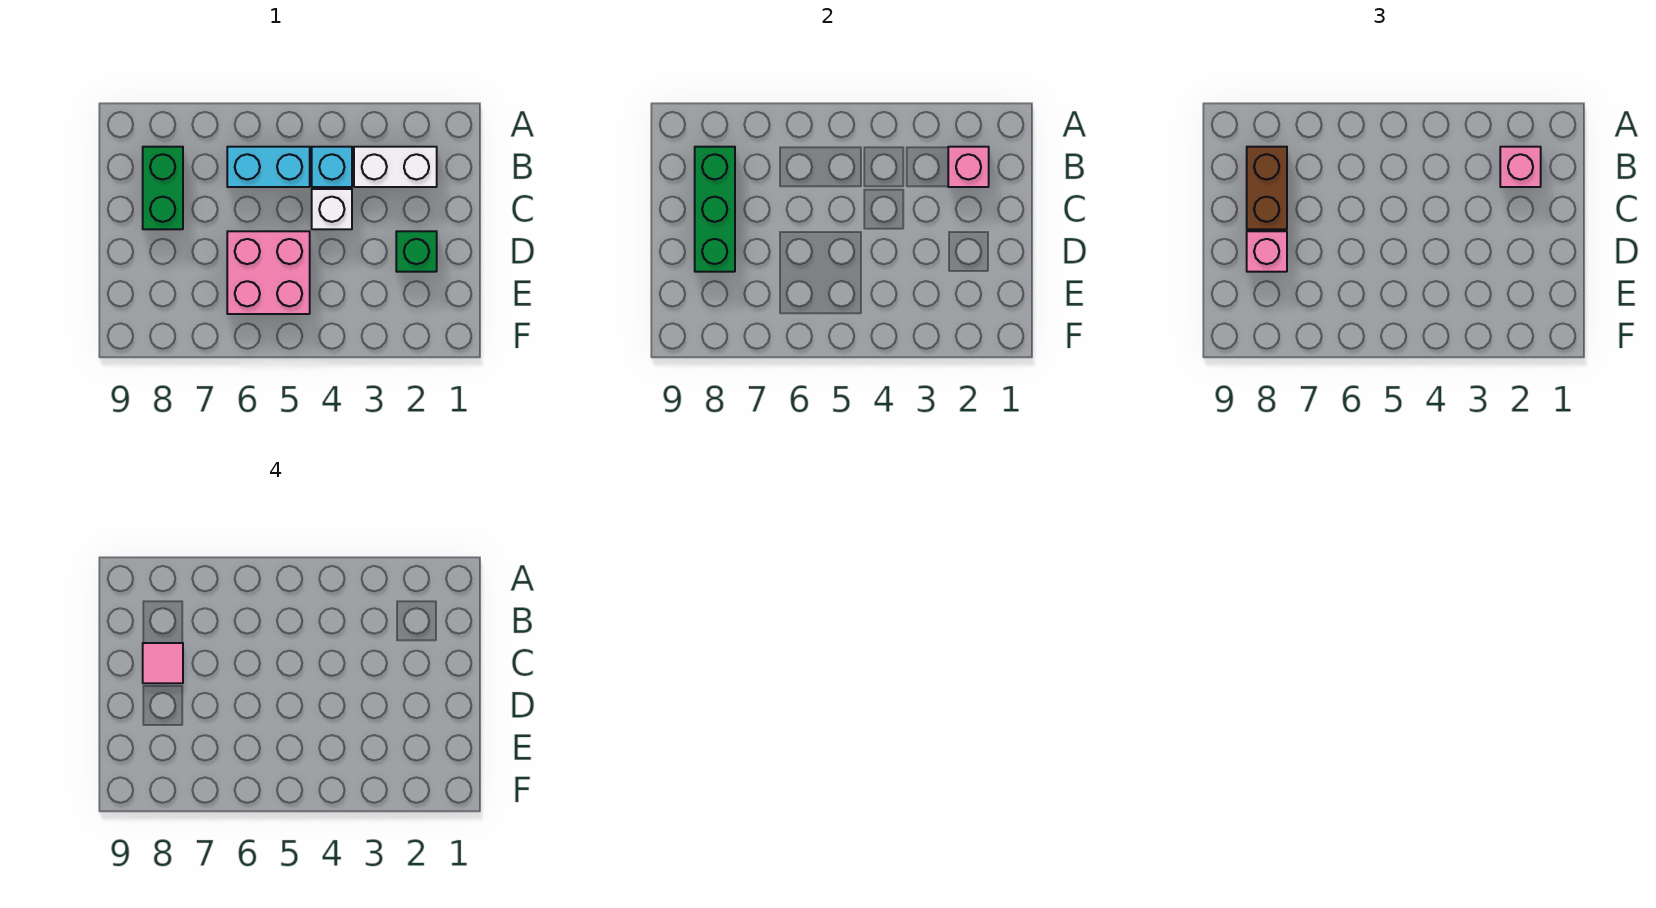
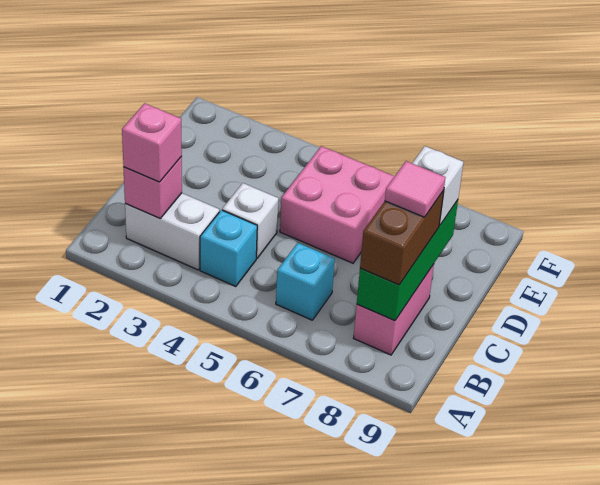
cyan brick B5:B6 level 1 -> cyan brick B6 level 1
green brick B8:C8 level 1 -> pink brick B8:C8 level 1
green brick D2 level 1 -> none
pink brick D8 level 3 -> white brick D8 level 3

